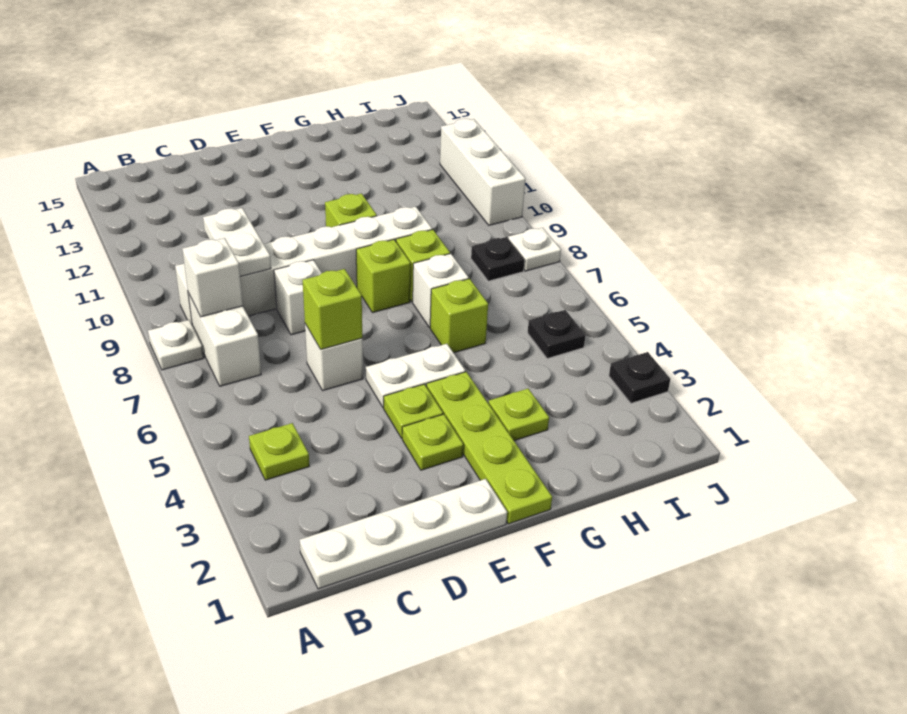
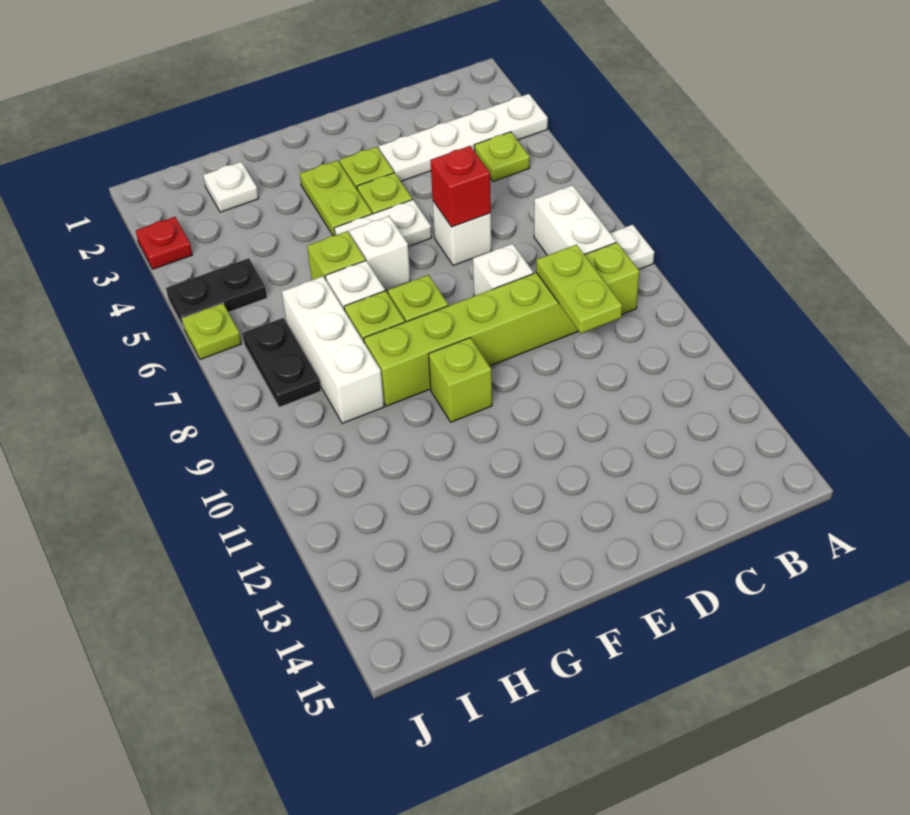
white plate B1:E1 level 1 -> white plate A3:D3 level 1
white brick B8 level 2 -> white brick F6 level 1
white brick B9:G9 level 1 -> lime brick B9:G9 level 1
white plate C9:C10 level 2 -> lime plate C9:C10 level 2
lime brick D6 level 2 -> red brick D6 level 2
lime plate F1:F4 level 1 -> lime plate F3:F4 level 1
lime plate G3 level 1 -> lime plate J6 level 1
black plate I5 level 1 -> black plate I5:J5 level 1
black plate I8 level 1 -> black plate I7:I8 level 1
black plate J3 level 1 -> red plate J3 level 1
white plate J8 level 1 -> white plate H2 level 1
white brick J10:J12 level 1 -> white brick H7:H9 level 1

